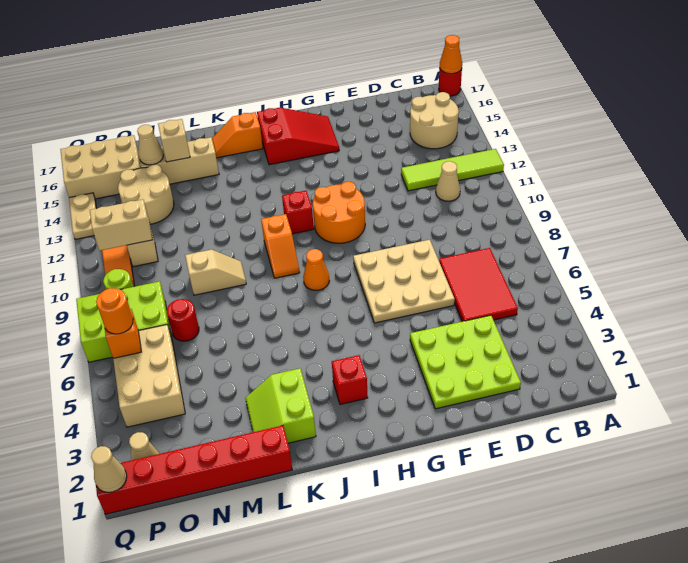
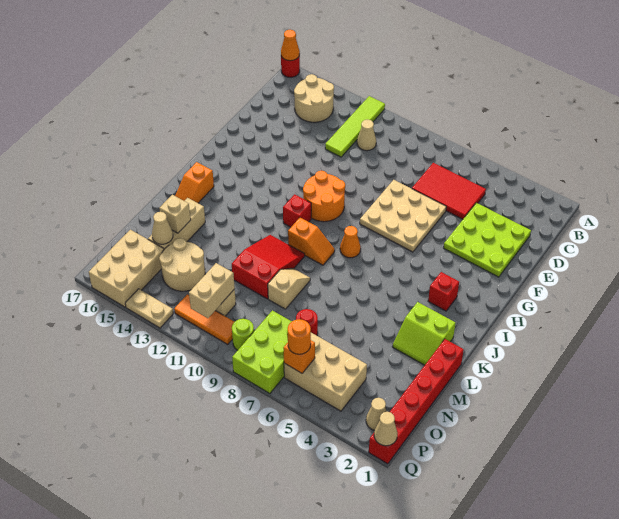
red slope G15:I16 level 1 top I -> red slope K10:M11 level 1 top M

